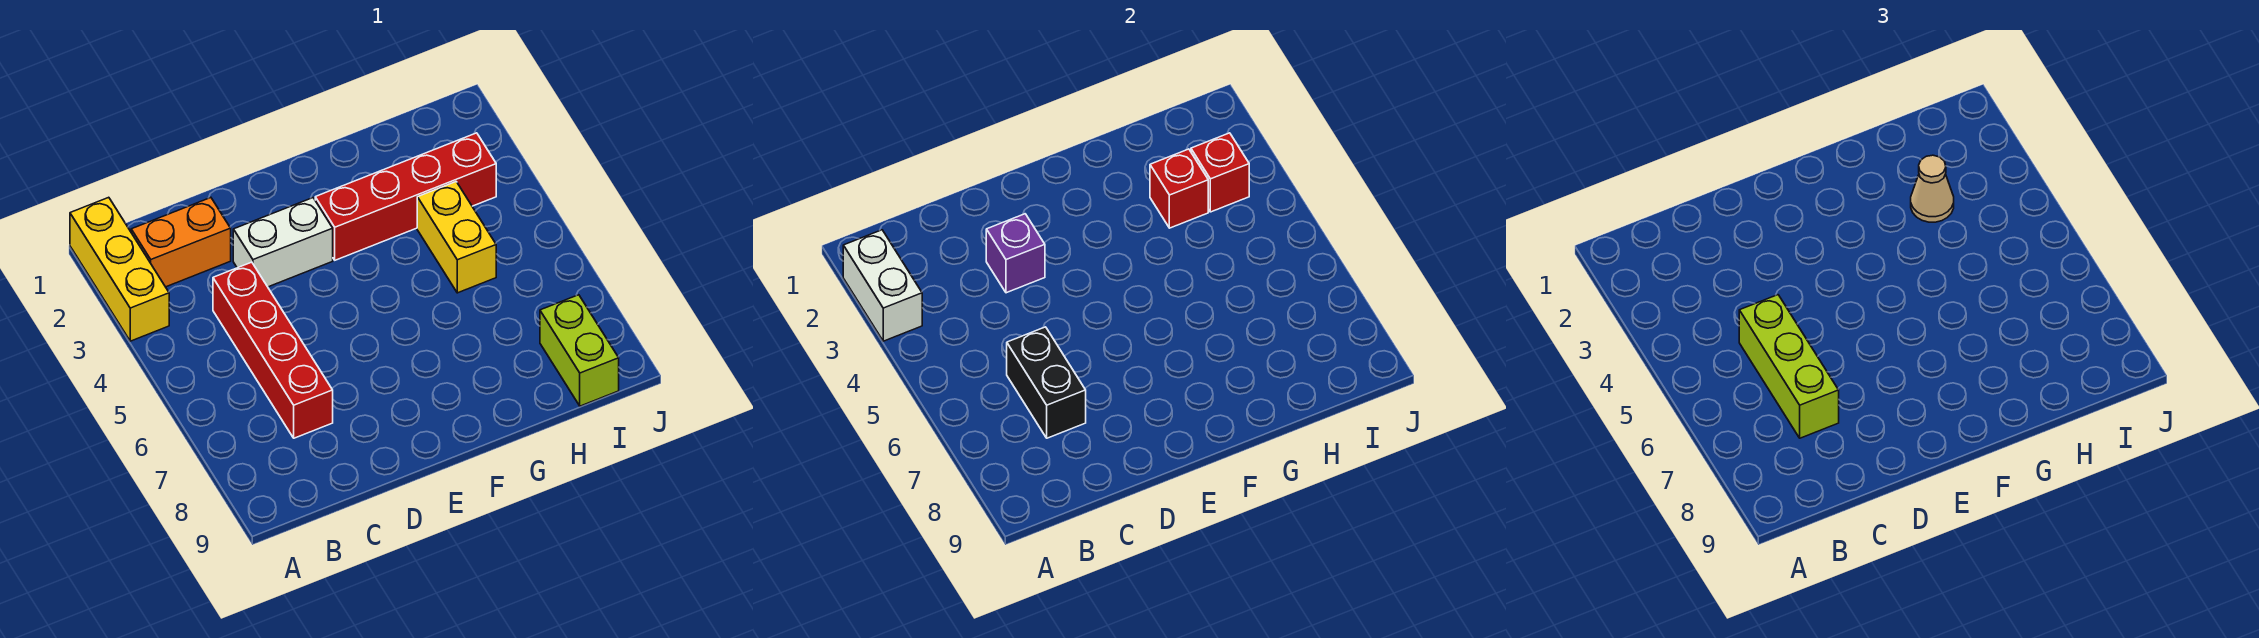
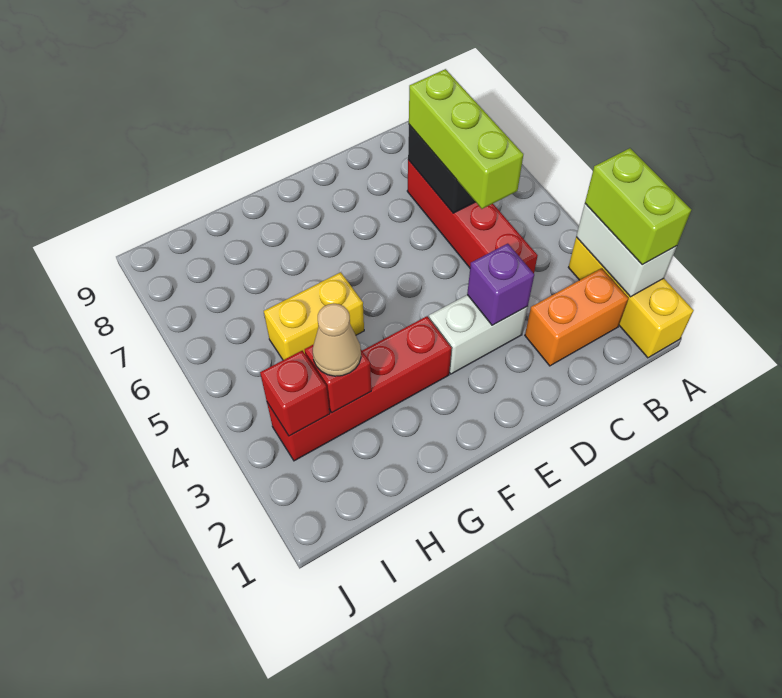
yellow brick H4:H5 level 1 -> yellow brick G5:H5 level 1
lime brick I8:I9 level 1 -> lime brick A2:A3 level 3

